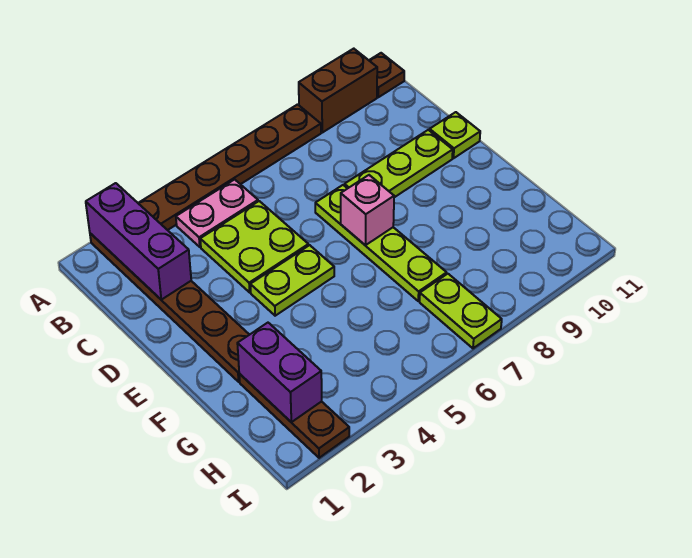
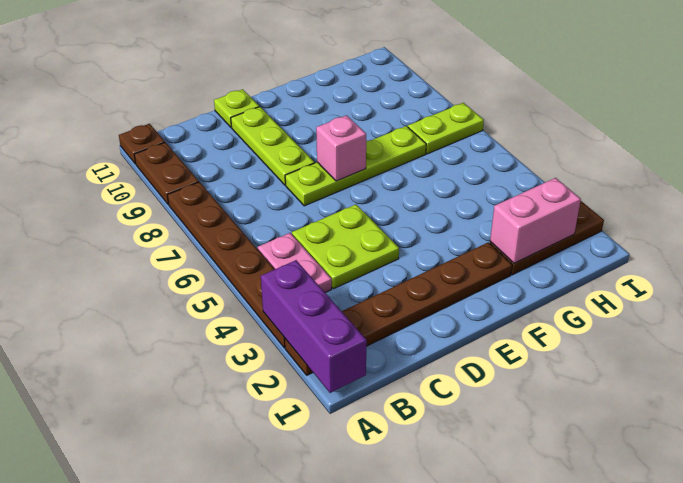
purple brick A2:C2 level 2 -> purple brick A1:A3 level 2
brown brick A9:A10 level 1 -> brown plate A9:A10 level 1
lime plate E4:E5 level 1 -> none
purple brick G2:H2 level 2 -> pink brick G2:H2 level 2

